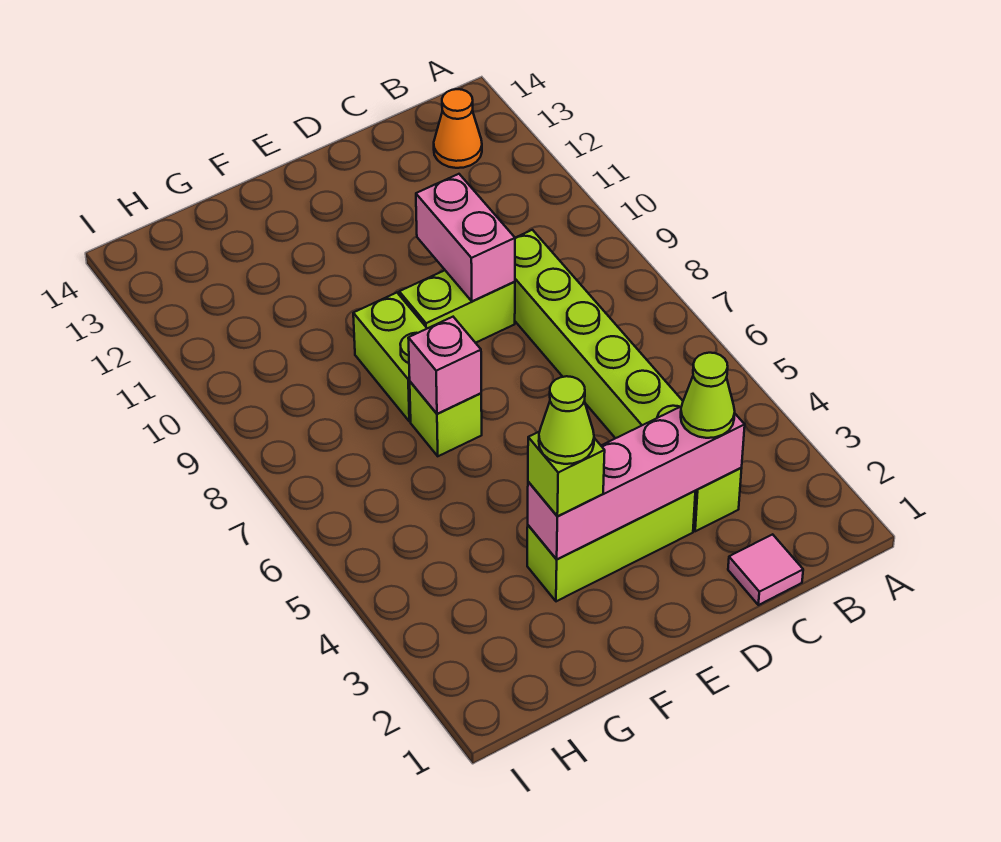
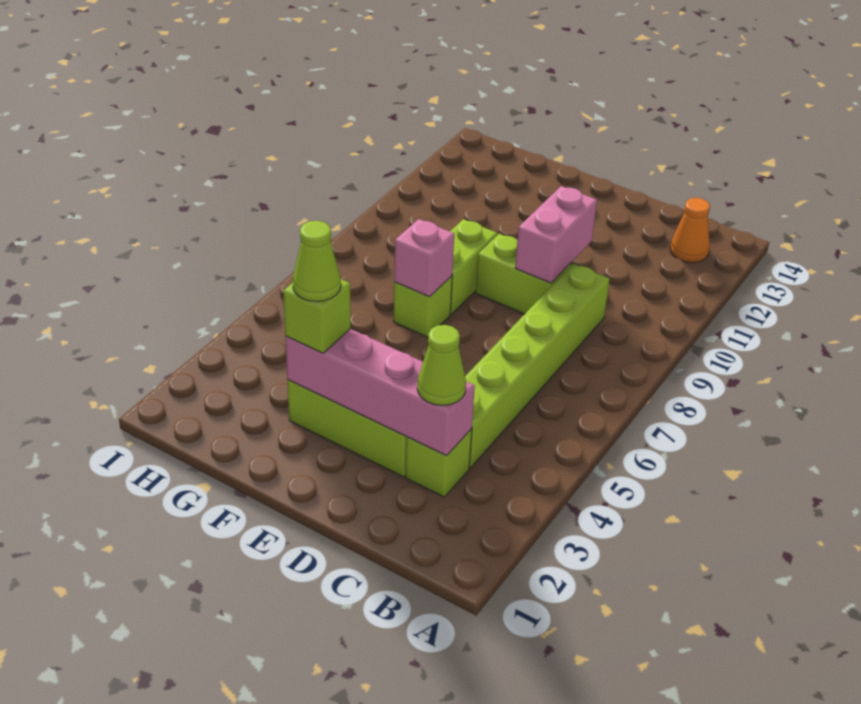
pink tile C1 level 1 -> none

